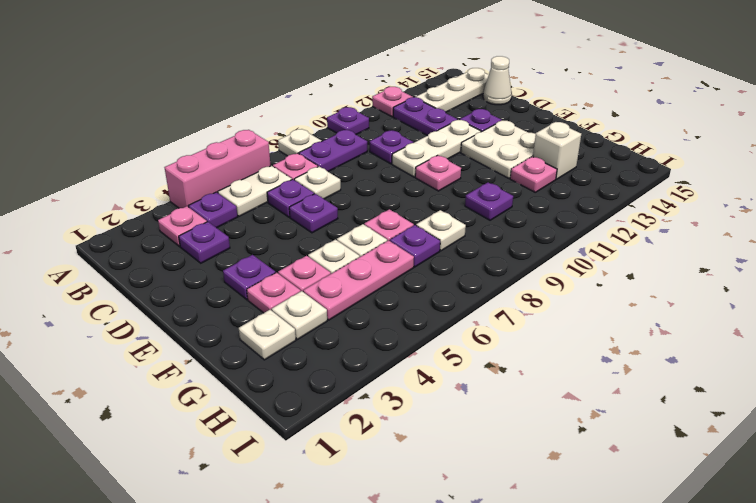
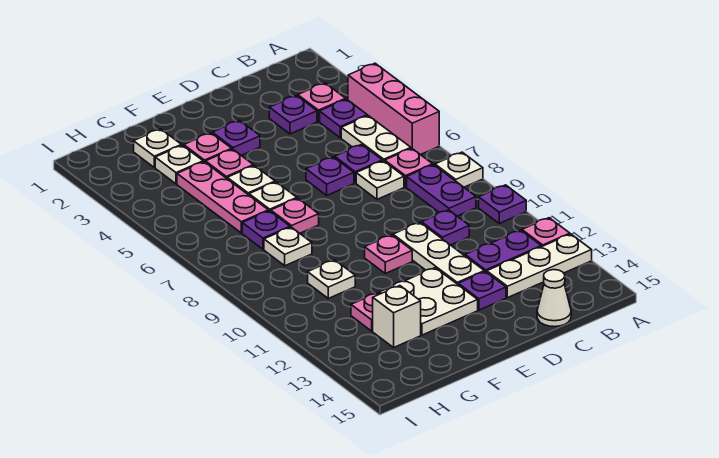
white plate B13:B15 level 1 -> white plate A13:C13 level 1
purple plate G10 level 1 -> white plate G10 level 1

